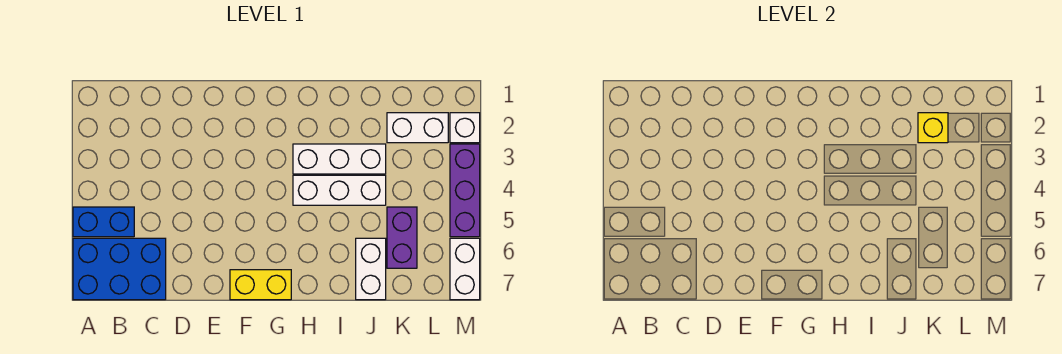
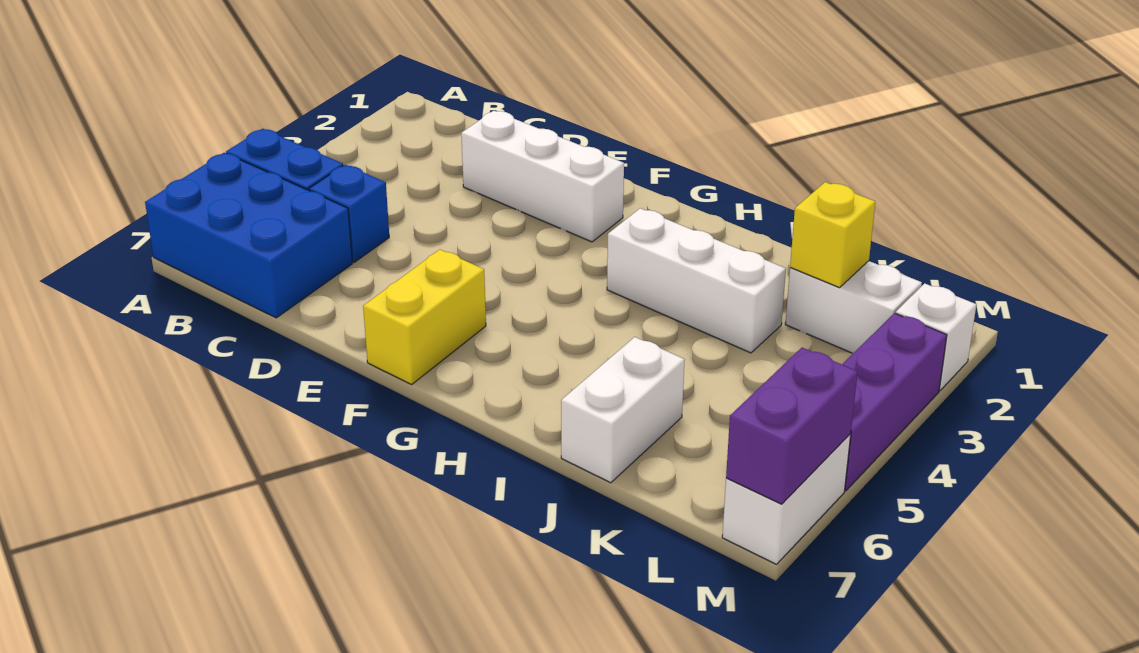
none -> blue brick C5 level 1
yellow brick F7:G7 level 1 -> yellow brick F6:F7 level 1
white brick H4:J4 level 1 -> white brick D2:F2 level 1
purple brick K5:K6 level 1 -> purple brick M6:M7 level 2

